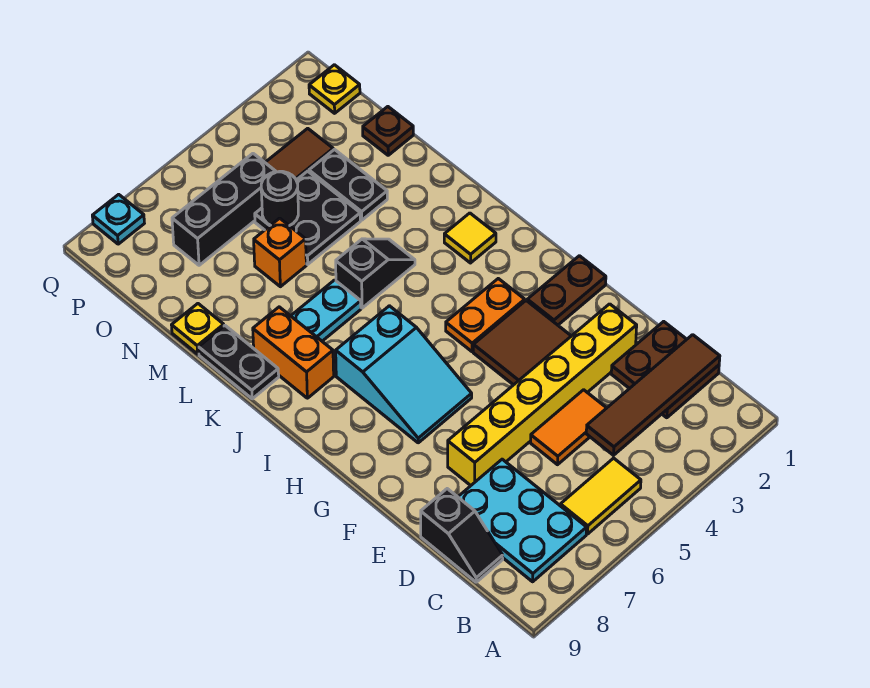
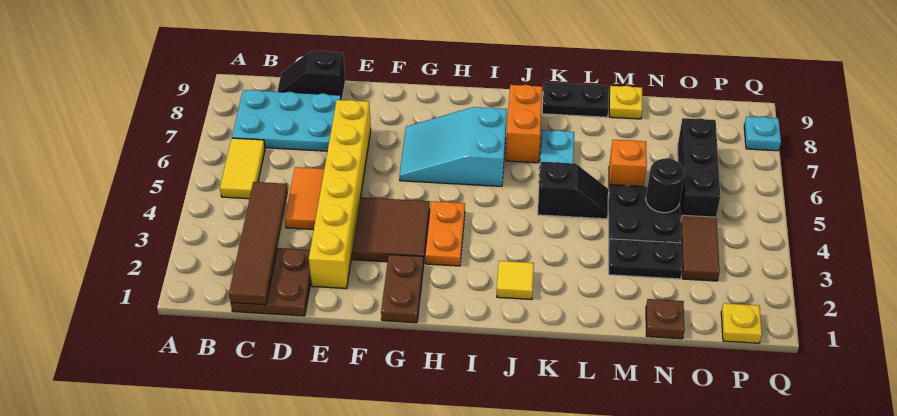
orange brick J8:K8 level 1 -> orange brick J7:J8 level 1
black slope K4:K5 level 1 top 5 -> black slope K5:L5 level 1 top K

